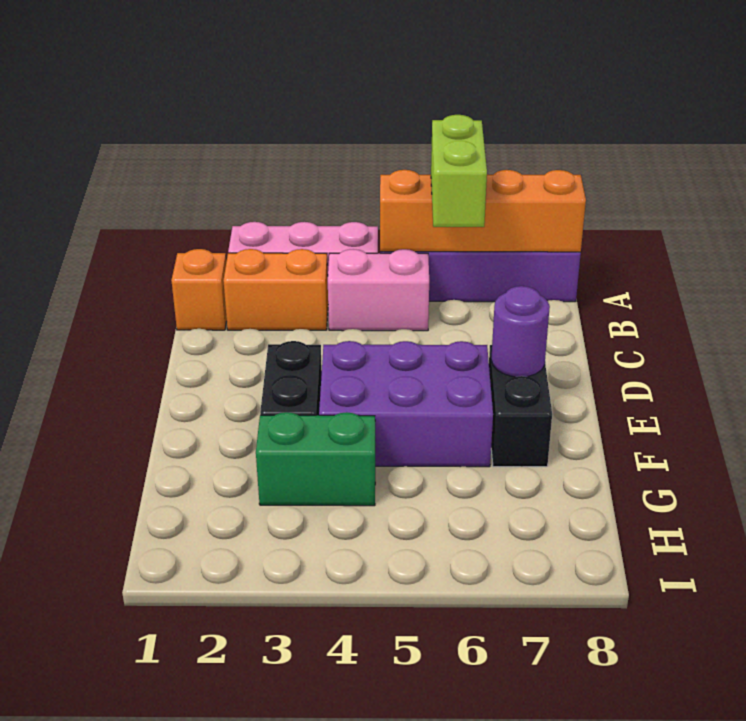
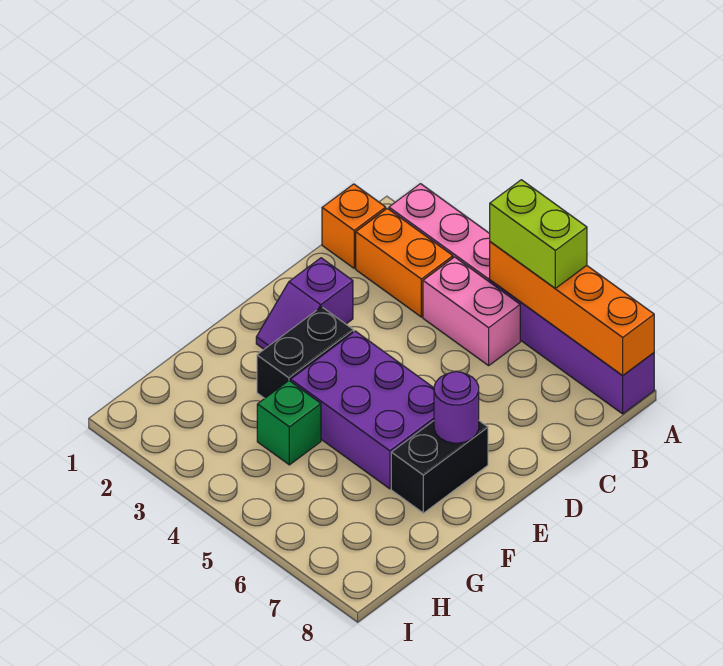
lime brick A6:B6 level 3 -> lime brick A5:A6 level 3
none -> purple slope D2:E2 level 1 top D
green brick G3:G4 level 1 -> green brick G4 level 1

